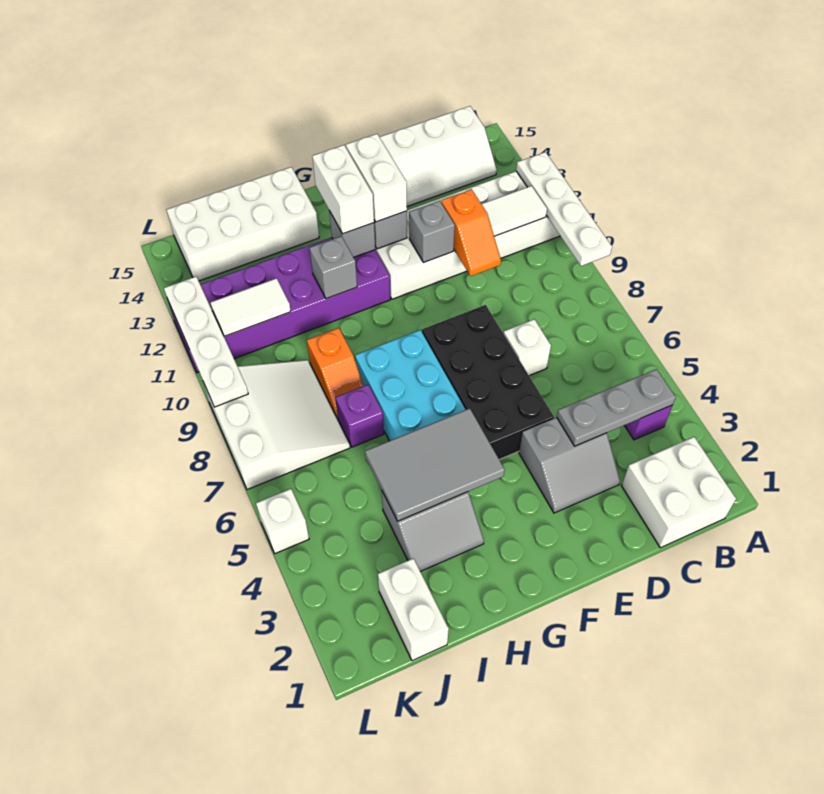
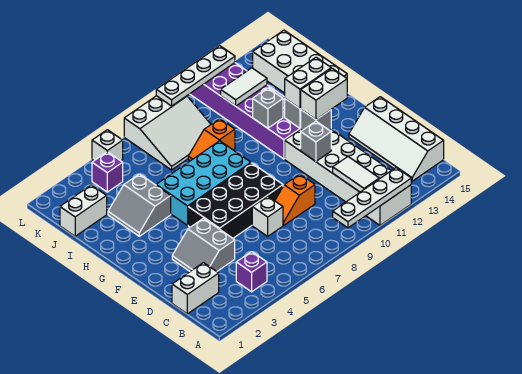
white brick B1:C2 level 1 -> white brick C1:C2 level 1
grey plate B4:D4 level 2 -> none
orange slope D10:D11 level 2 top 11 -> orange slope D8:D9 level 1 top 9
grey tile G4:I5 level 2 -> none
purple brick I7 level 1 -> purple brick K4 level 1
white tile J11:K11 level 2 -> white tile J11:J12 level 2

